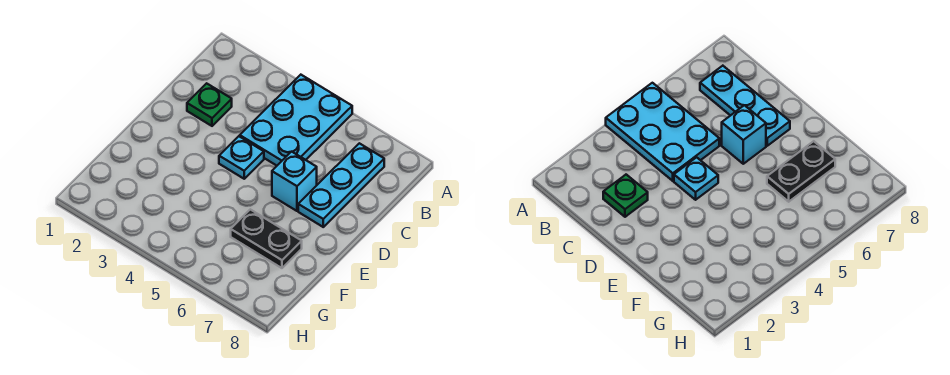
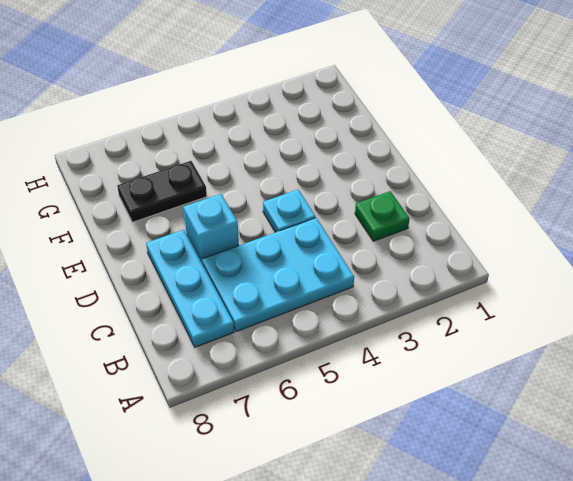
cyan plate A4:C5 level 1 -> cyan plate B4:C6 level 1

